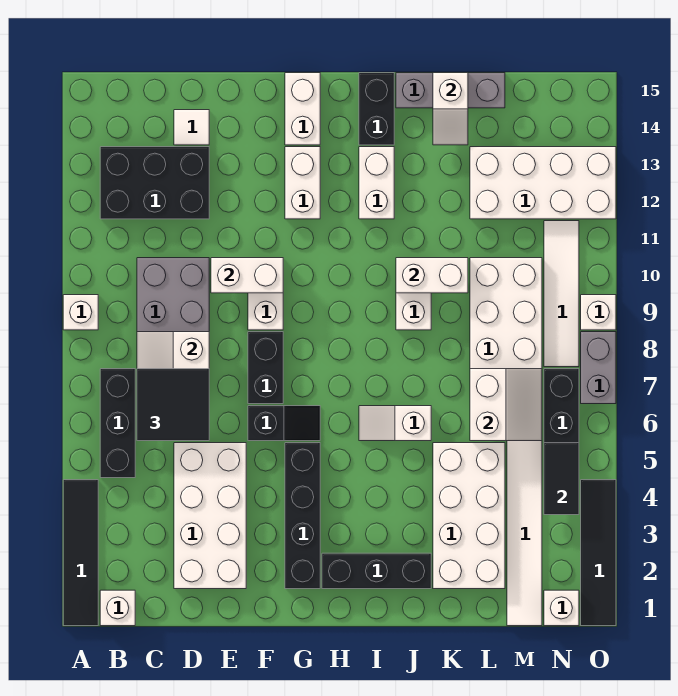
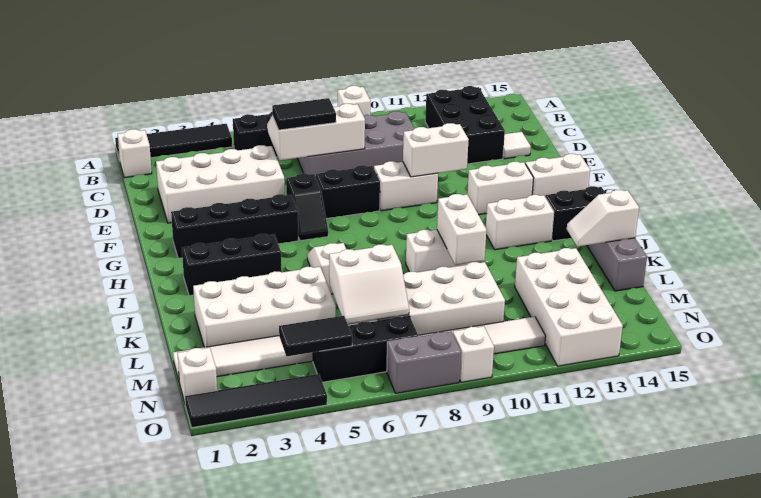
black tile C6:D7 level 3 -> black tile D6:D7 level 3
white brick E10:F10 level 2 -> white brick F10:F11 level 2
black brick H2:J2 level 1 -> black brick I2:I4 level 1

